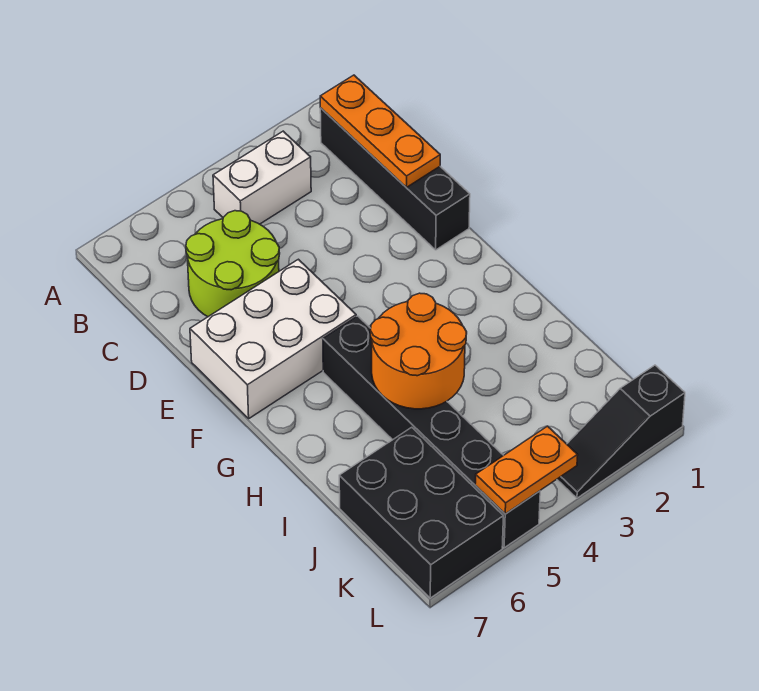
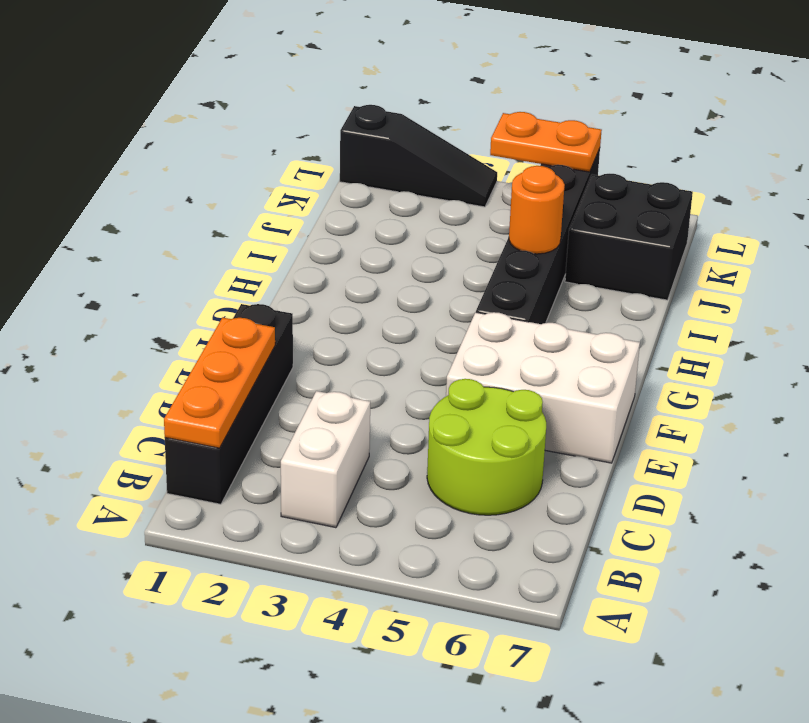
white brick B3:B4 level 1 -> white brick B3:C3 level 1
orange round brick H4:I5 level 2 -> orange round brick I5 level 2
black brick J6:L7 level 1 -> black brick J6:K7 level 1

